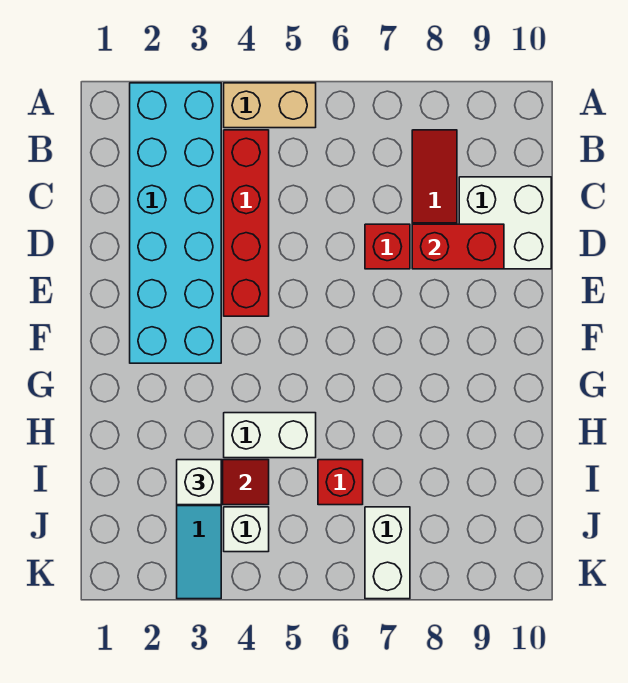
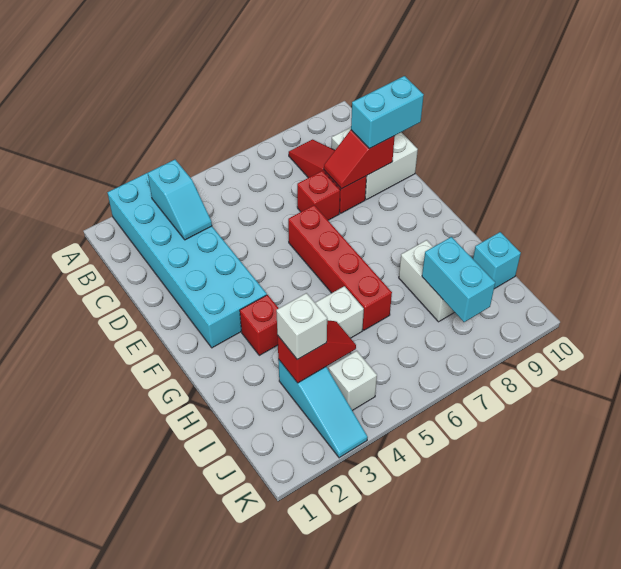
tan brick A4:A5 level 1 -> none
none -> cyan slope B3:C3 level 2 top B
red brick B4:E4 level 1 -> red brick E6:H6 level 1
red brick D8:D9 level 2 -> red slope D8:D9 level 2 top 9
none -> cyan brick D9:D10 level 3
red brick I6 level 1 -> red brick G3 level 1
none -> cyan brick I8:J8 level 2
none -> cyan brick I10 level 1
white brick J7:K7 level 1 -> white brick H8:I8 level 1

